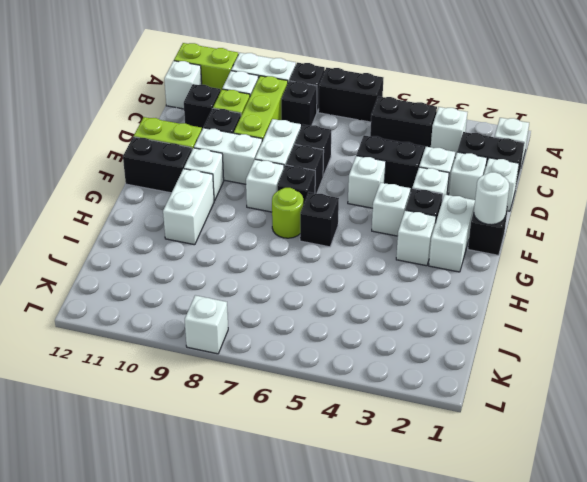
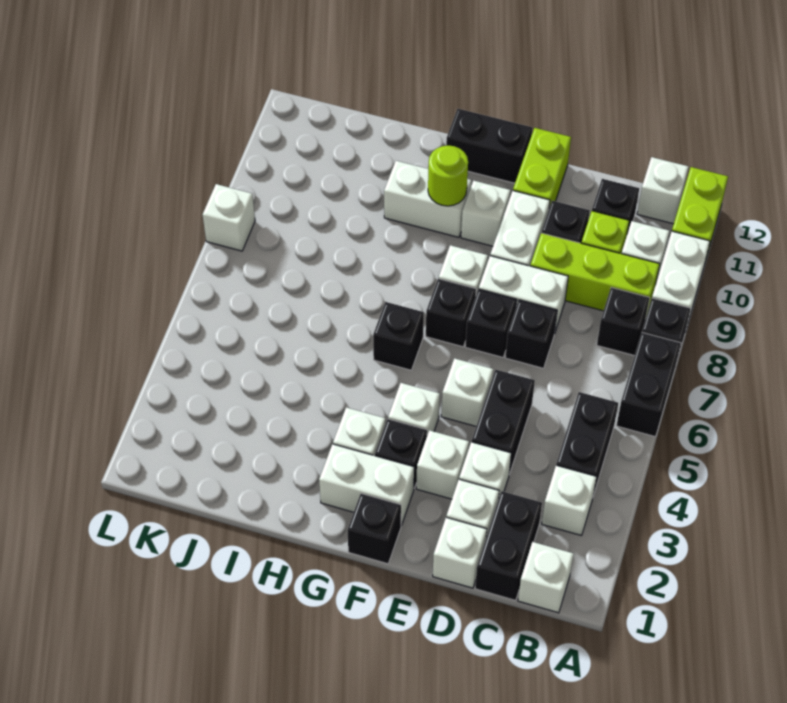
white round brick F1 level 2 -> none
black brick F11:F12 level 1 -> black brick F12:G12 level 1
lime round brick G7 level 1 -> lime round brick G10 level 2

